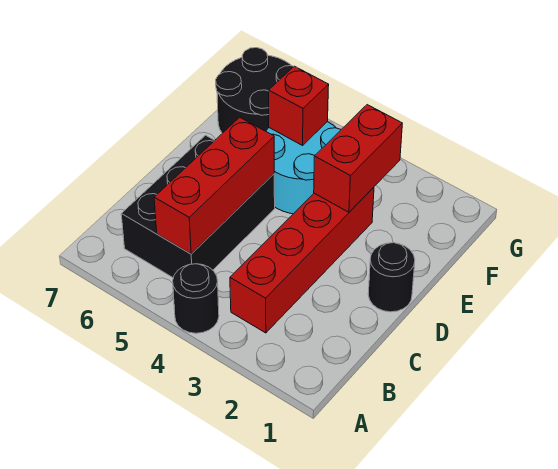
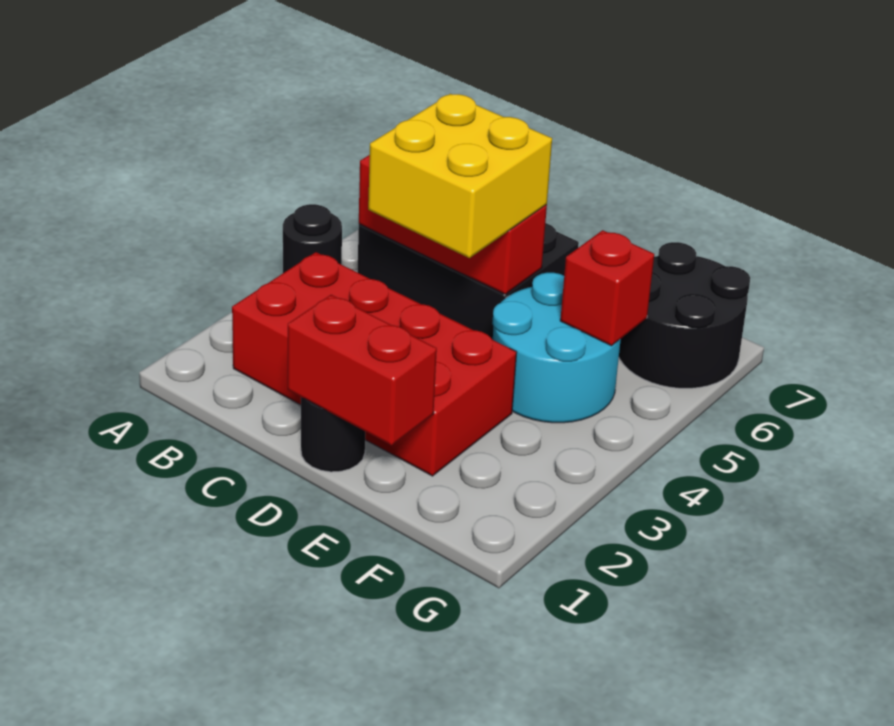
red brick B3:E3 level 1 -> red brick B2:E3 level 1
none -> yellow brick C4:D5 level 3
red brick E3:F3 level 2 -> red brick D1:E1 level 2

